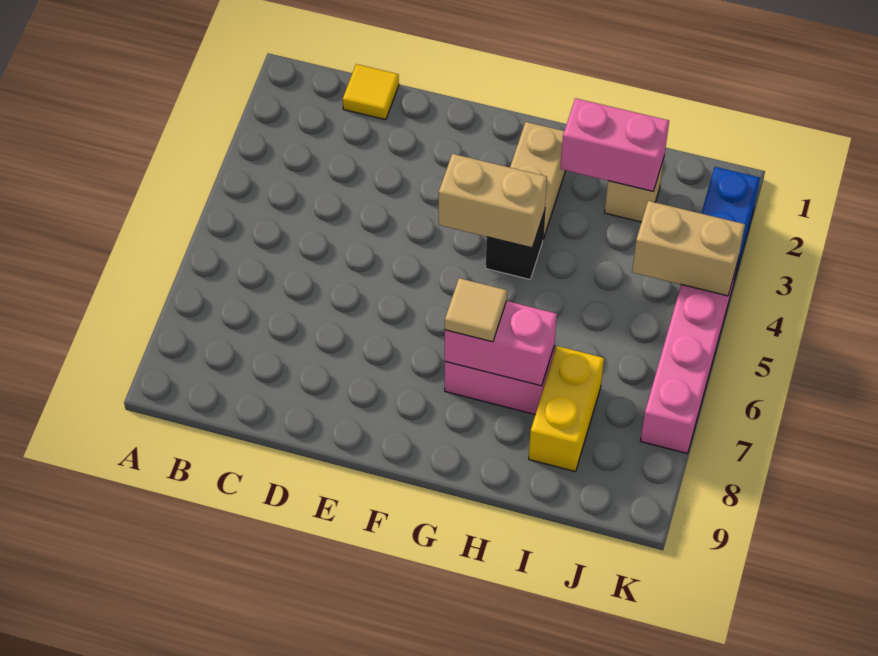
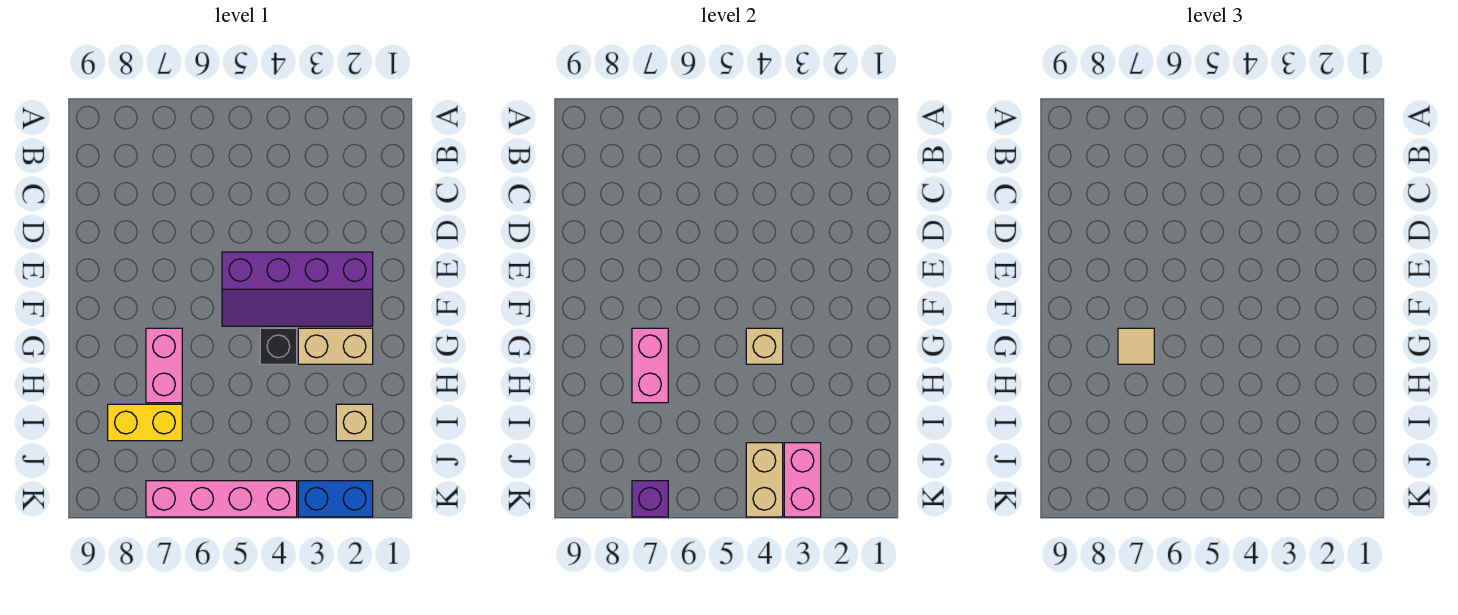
yellow tile C1 level 1 -> none
none -> purple slope E2:F5 level 1 top E
tan brick F4:G4 level 2 -> tan brick G4 level 2
pink brick H2:I2 level 2 -> pink brick J3:K3 level 2
none -> purple brick K7 level 2

